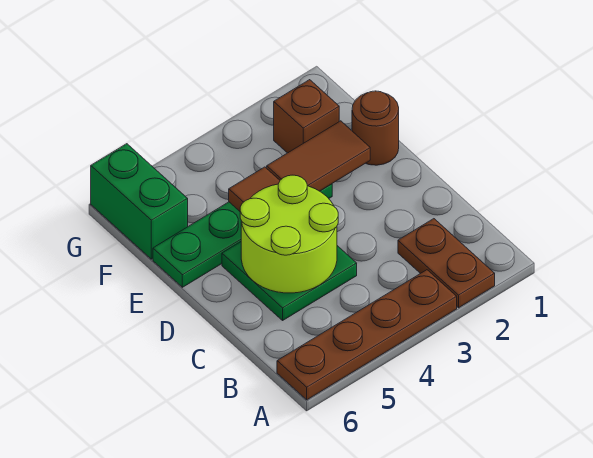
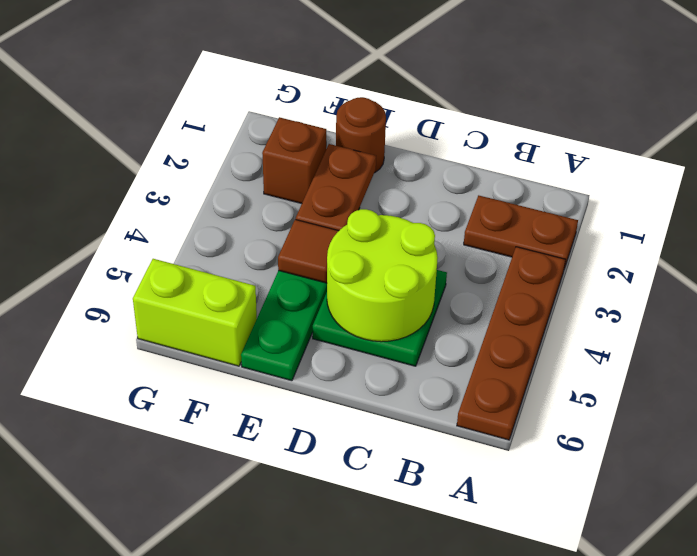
brown tile E2:E3 level 2 -> brown plate E2:E3 level 2
green brick F6:G6 level 1 -> lime brick F6:G6 level 1

